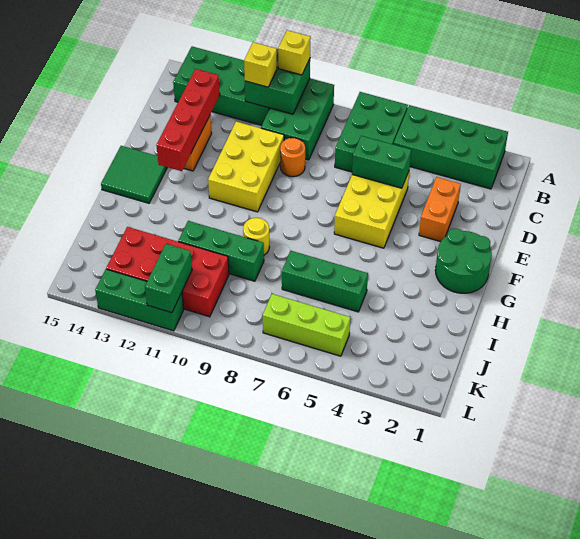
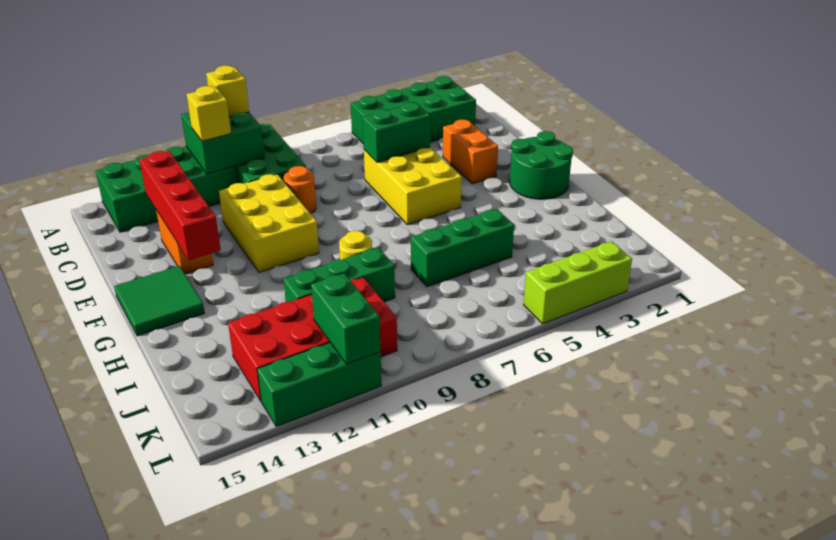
green brick A6:C7 level 1 -> none
lime brick K5:K7 level 1 -> lime brick L3:L5 level 1

